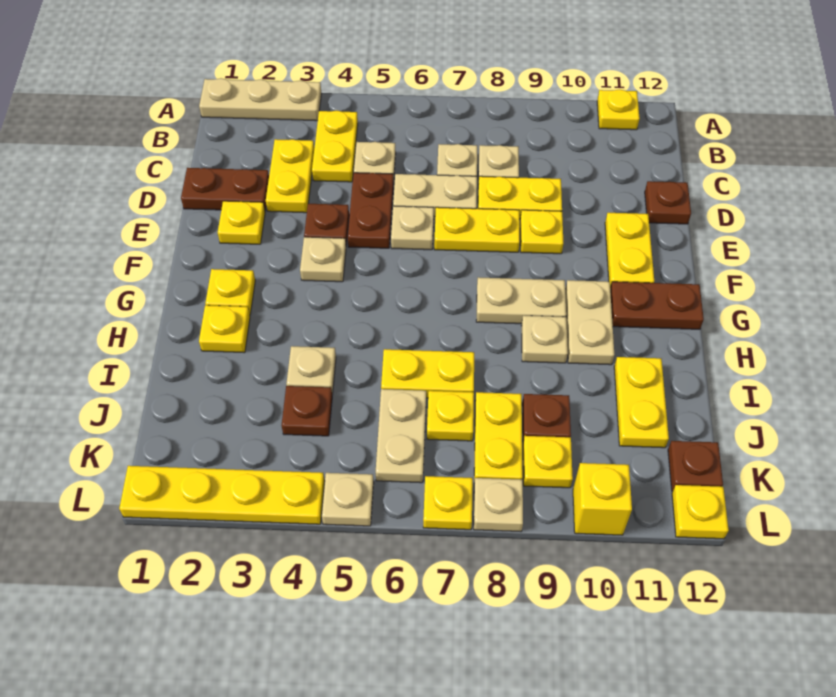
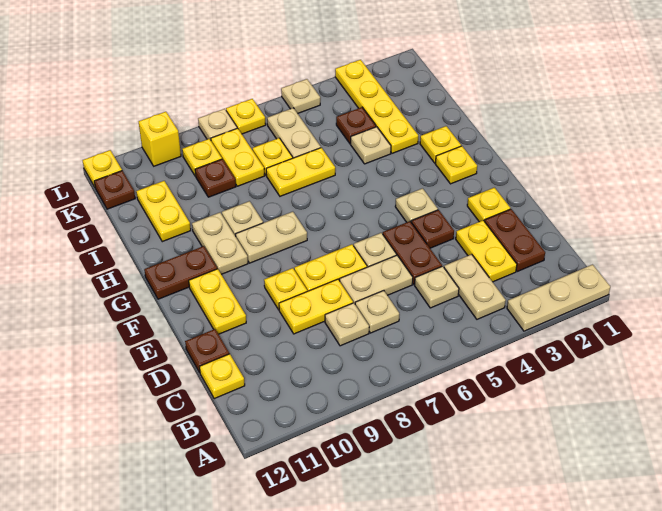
yellow plate A11 level 1 -> yellow plate C12 level 1
yellow plate B4:C4 level 1 -> tan plate B4:C4 level 1
brown plate D1:D2 level 1 -> brown plate C2:D2 level 1
yellow plate L1:L4 level 1 -> yellow plate I3:L3 level 1

